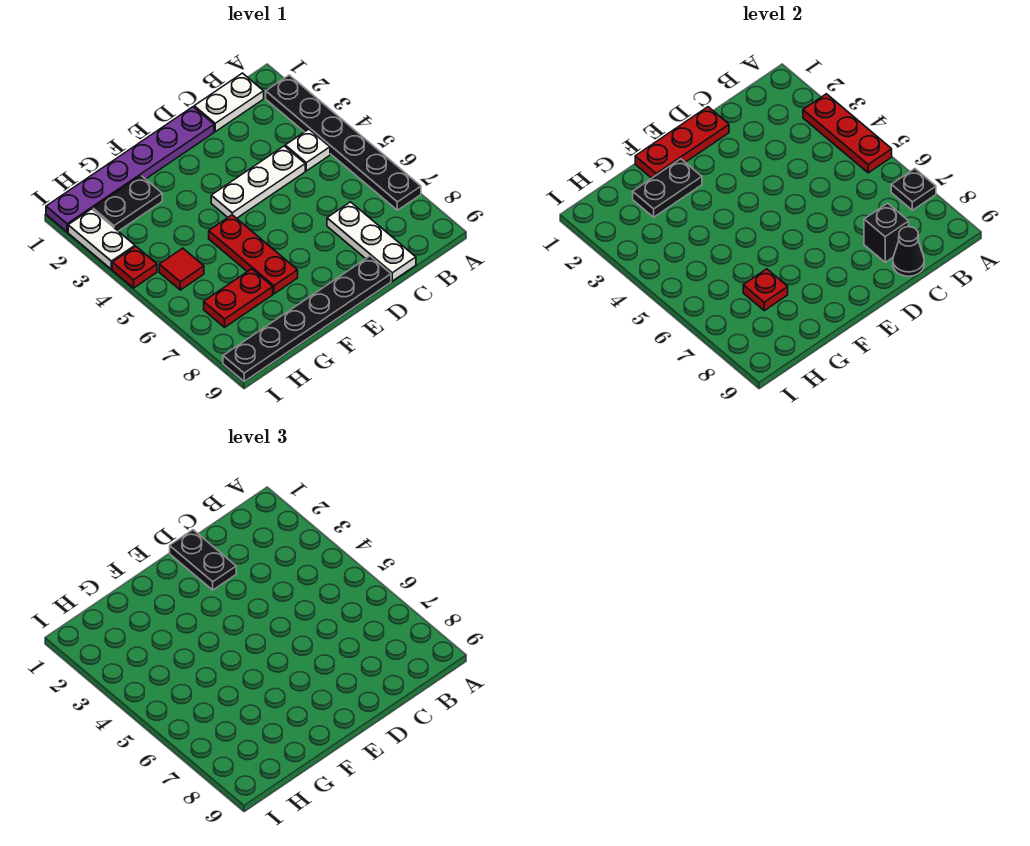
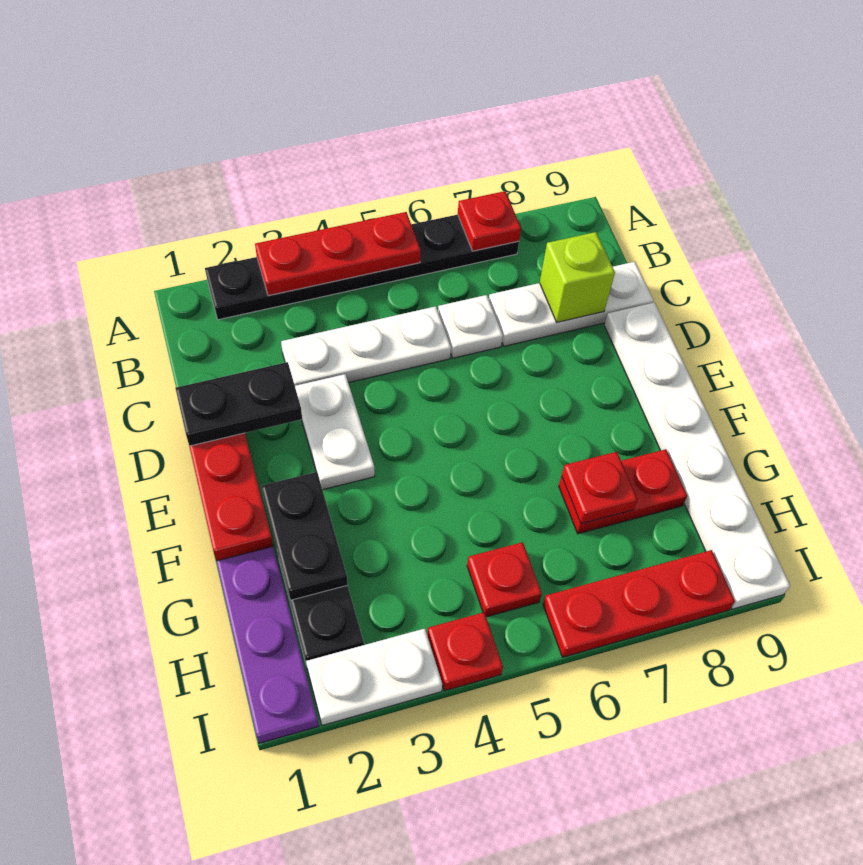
black plate A7 level 2 -> red plate A7 level 2
white plate B1:C1 level 1 -> white plate D3:E3 level 1
white plate B4 level 1 -> white plate C6 level 1
white plate C4:E4 level 1 -> white plate C3:C5 level 1
black brick C8 level 2 -> lime brick C8 level 2
black cone C9 level 2 -> none
black plate D9:I9 level 1 -> white plate D9:I9 level 1
red plate F5:F7 level 1 -> red plate I6:I8 level 1
red plate G7:H7 level 1 -> red plate G7:G8 level 1
red tile H5 level 1 -> red plate H5 level 1

